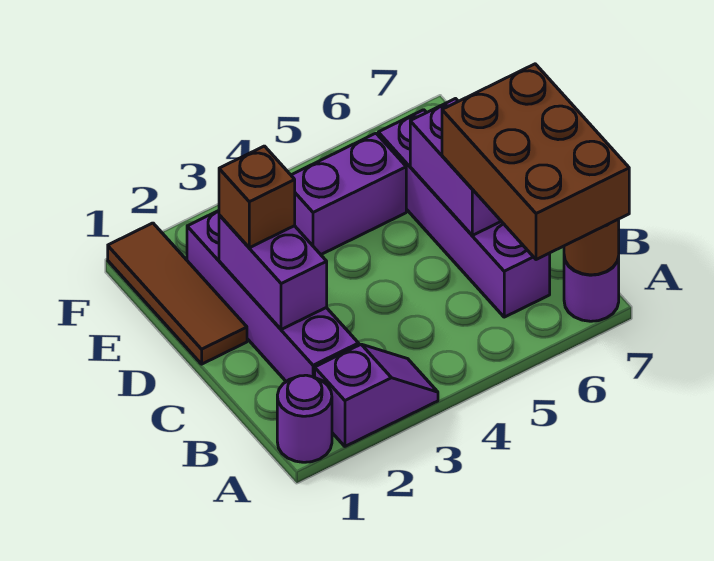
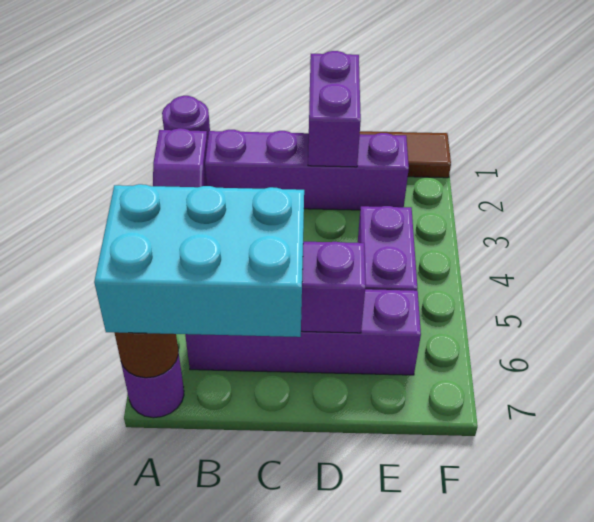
brown brick A6:C7 level 3 -> cyan brick A6:C7 level 3
purple brick C2:D2 level 2 -> purple brick D1:D2 level 2
brown brick D2 level 3 -> none

